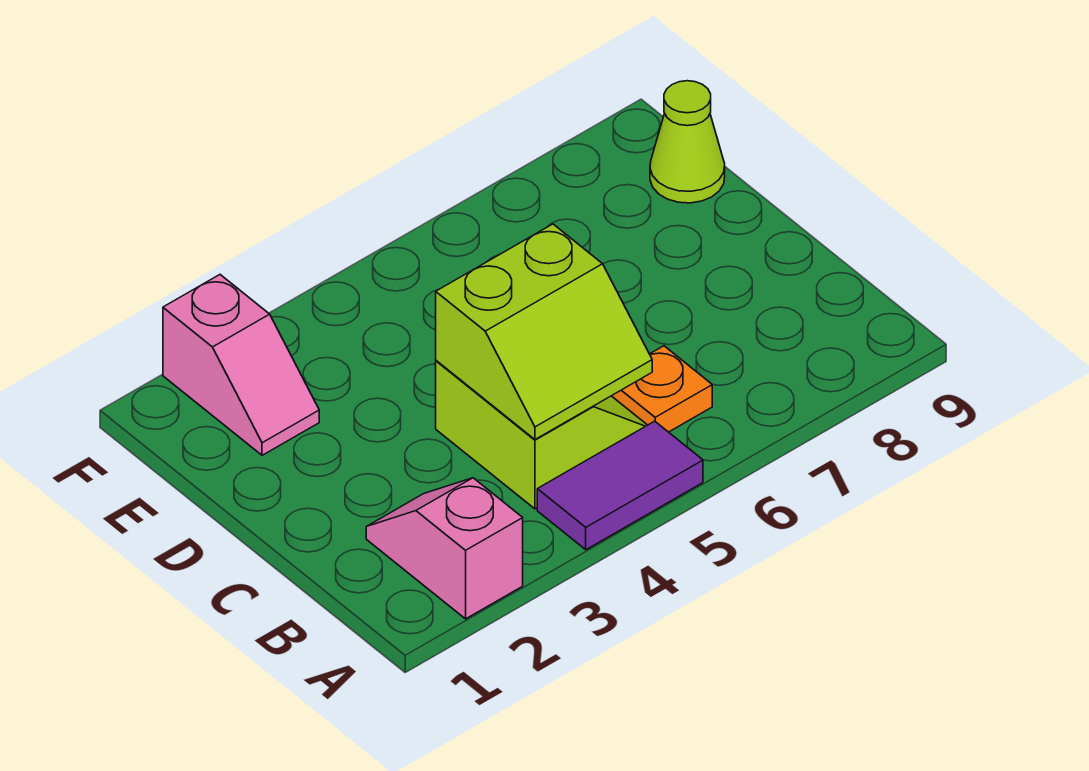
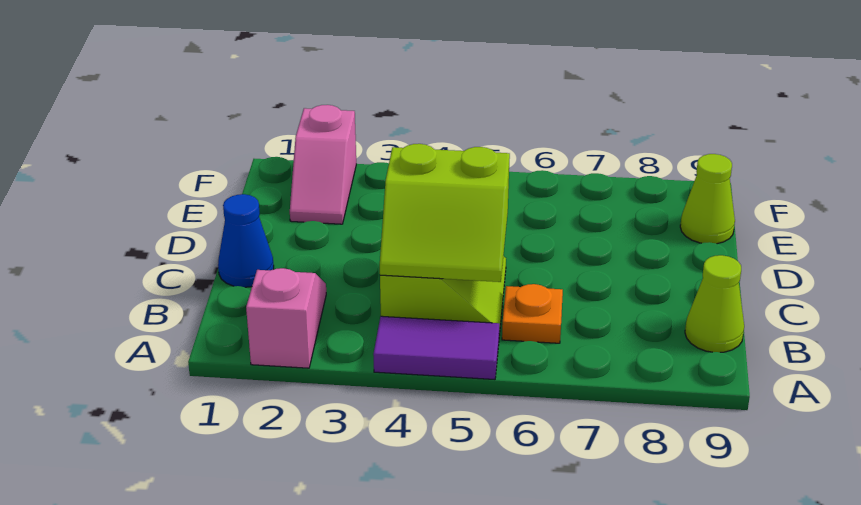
none -> lime cone B9 level 1
none -> blue cone C1 level 1

